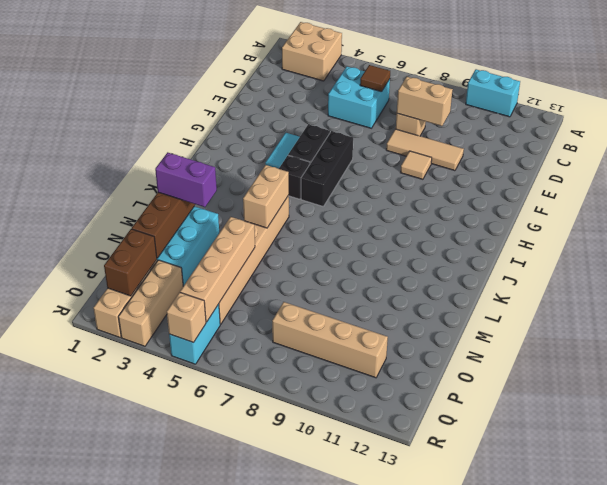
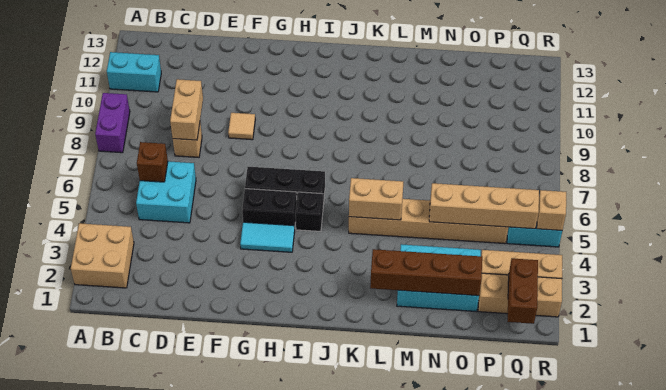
cyan brick A10:A11 level 1 -> cyan brick A11:B11 level 1
brown tile C6 level 2 -> brown brick C6 level 2
tan tile E8:E10 level 1 -> none
purple brick M2:M3 level 3 -> purple brick A8:A9 level 1
brown brick P2:Q2 level 2 -> brown brick Q1:Q2 level 2
tan brick P8:P11 level 1 -> none

